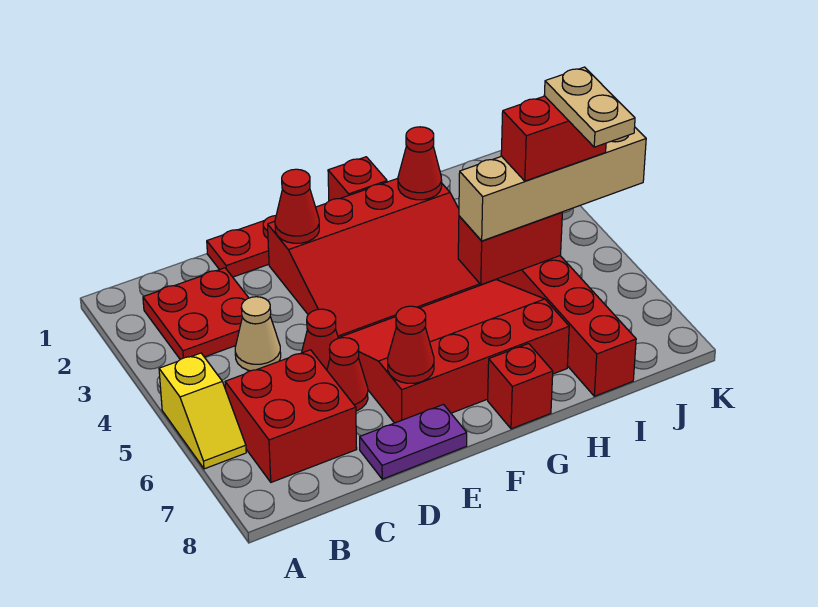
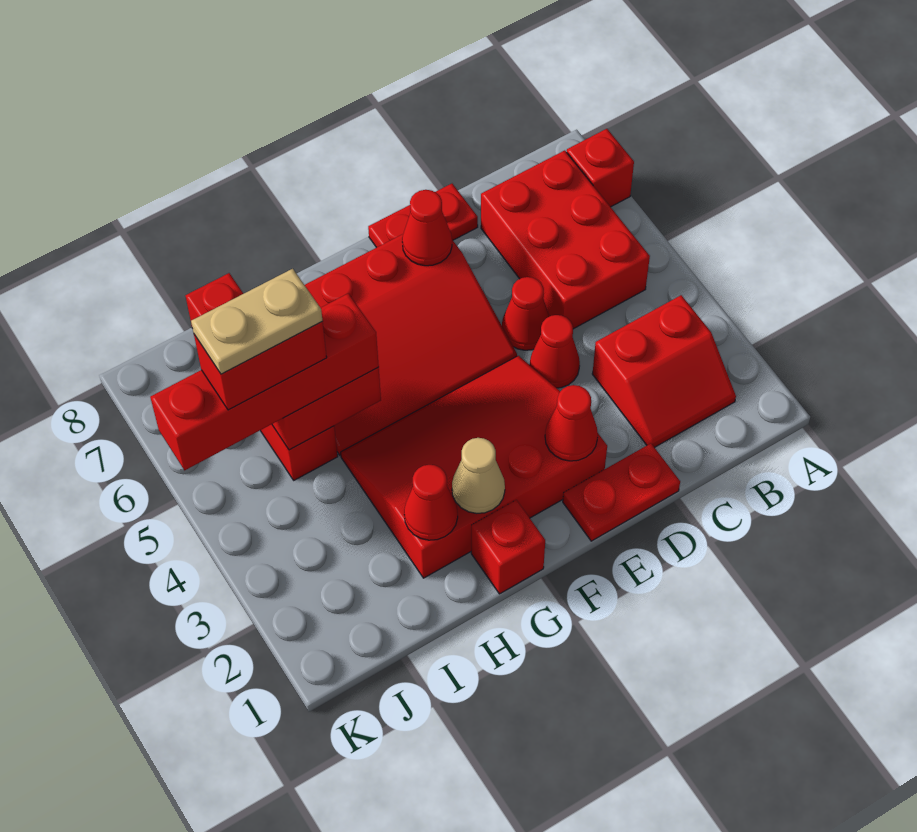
yellow slope A5:A6 level 1 top 5 -> none
red plate B2:C3 level 1 -> red slope B2:C3 level 1 top 3
red brick B6:C7 level 1 -> red brick B5:C7 level 1
tan cone C4 level 1 -> tan cone G2 level 2
red cone D6 level 1 -> red cone D4 level 1
purple plate D8:E8 level 1 -> red plate D8:E8 level 1
red brick G8 level 1 -> red brick A7 level 1
tan brick H5:K5 level 3 -> red brick H5:K5 level 3
tan plate J5:J6 level 5 -> tan plate I5:J5 level 5

